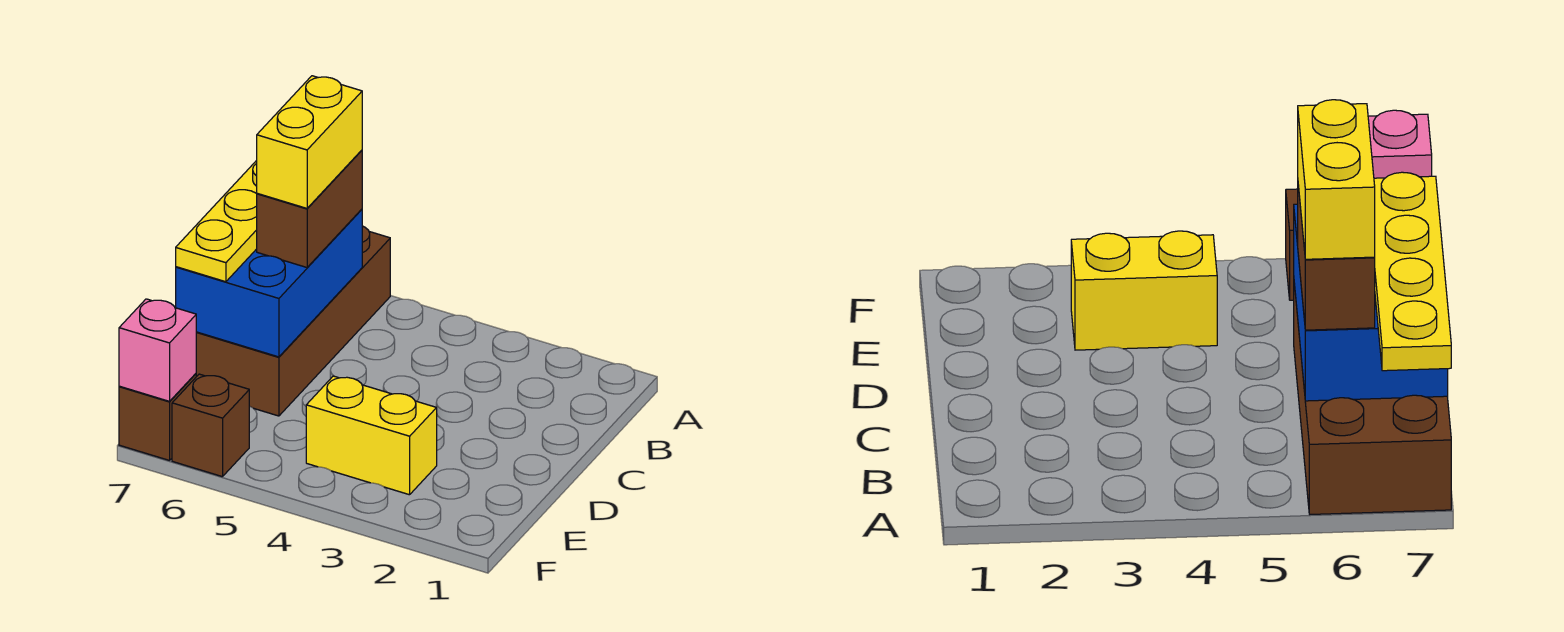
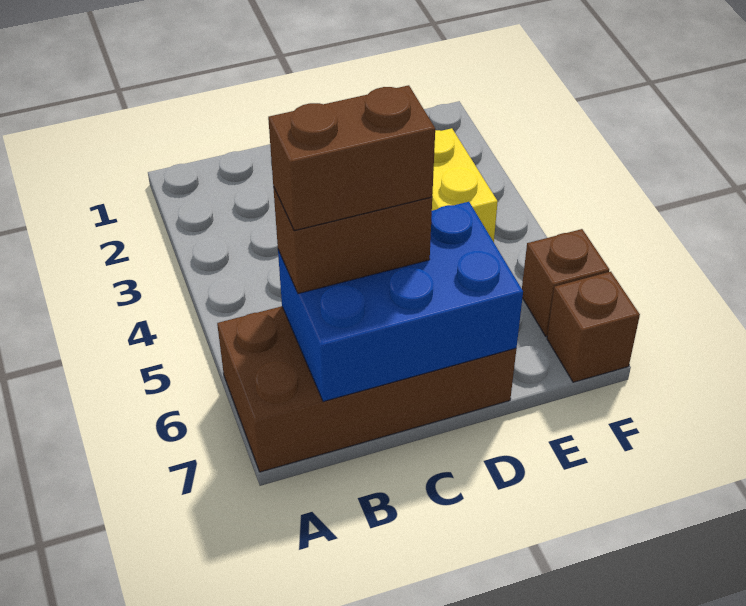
yellow plate A7:D7 level 3 -> none
yellow brick B6:C6 level 4 -> brown brick B6:C6 level 4
pink brick F7 level 2 -> none

